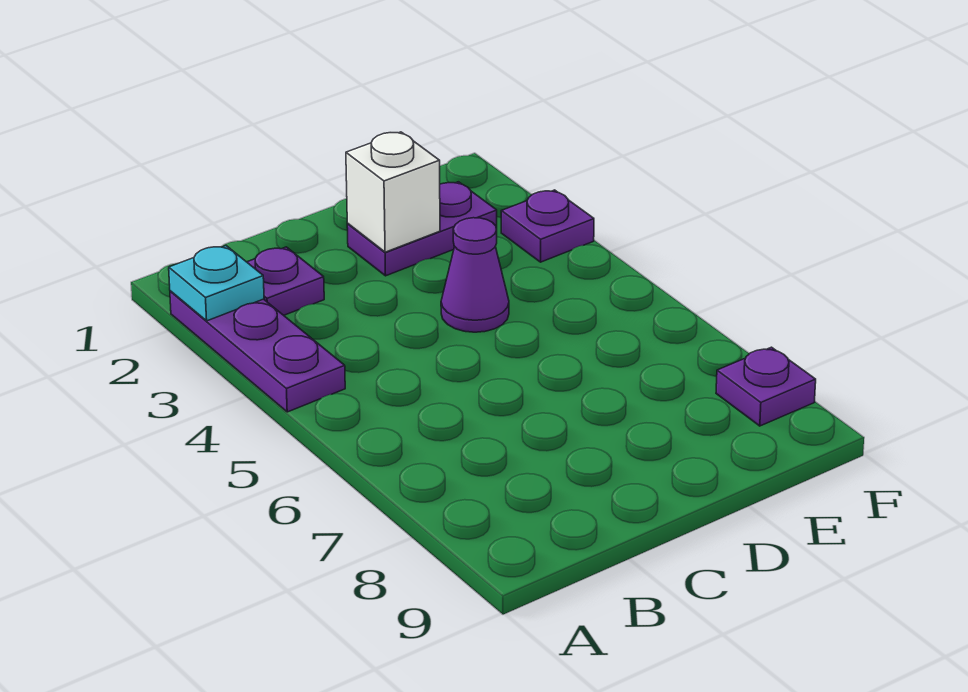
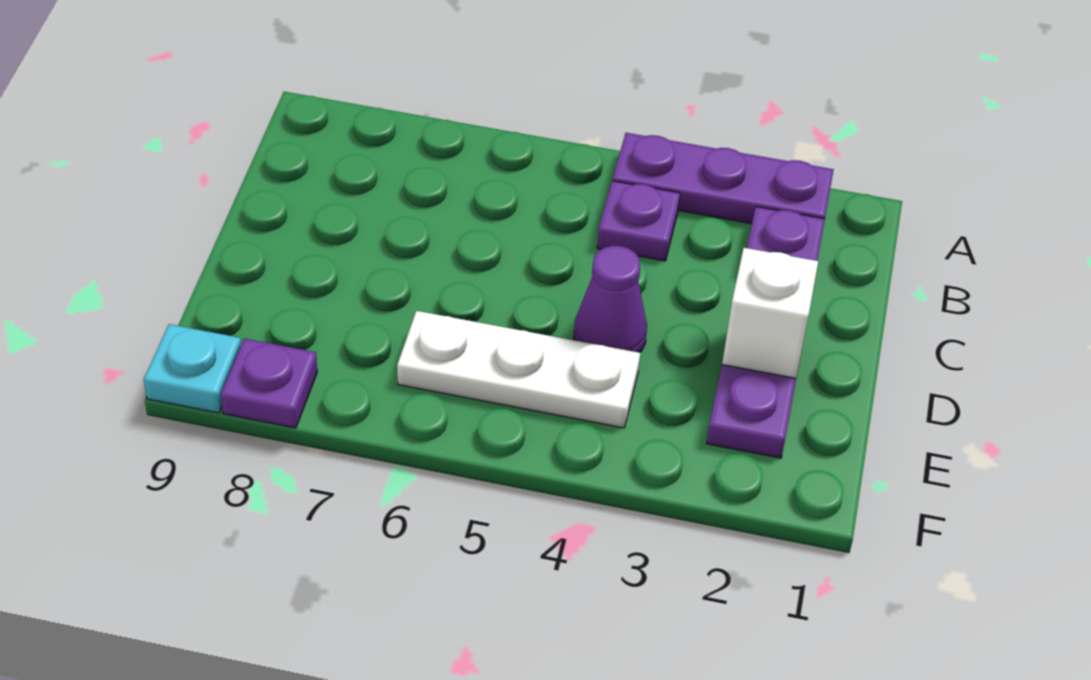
cyan plate A2 level 2 -> cyan plate F9 level 1
none -> white plate E4:E6 level 1
purple plate F3 level 1 -> purple plate B4 level 1

